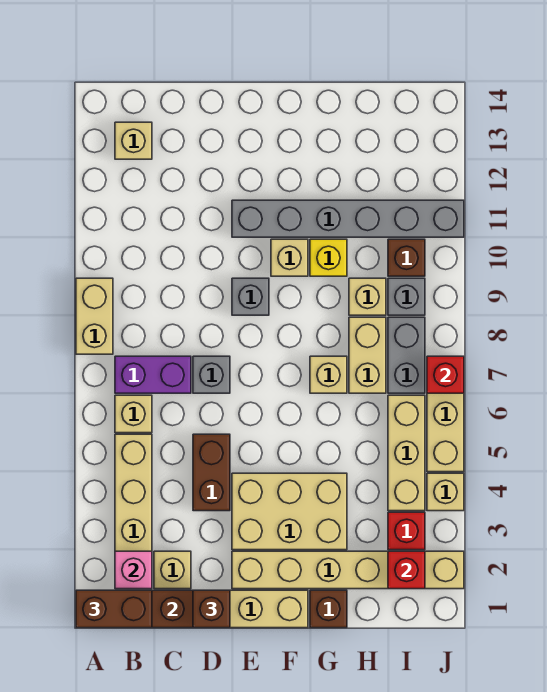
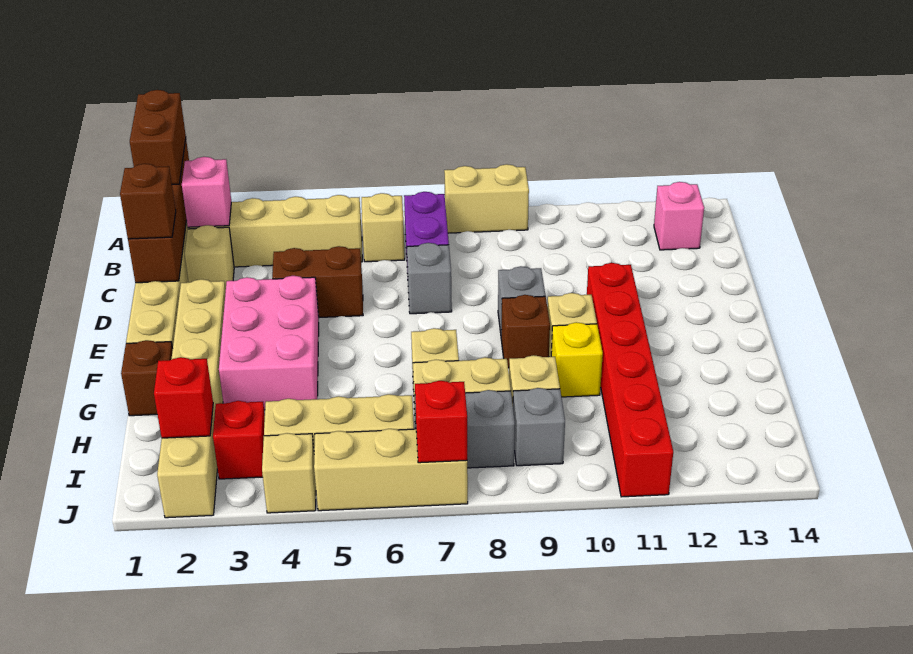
tan brick B13 level 1 -> pink brick B13 level 1
tan brick E3:G4 level 1 -> pink brick E3:G4 level 1
grey brick E11:J11 level 1 -> red brick E11:J11 level 1
brown brick I10 level 1 -> brown brick F9 level 1

